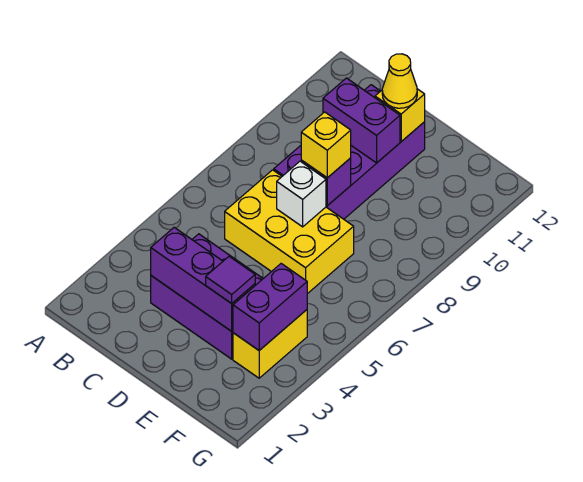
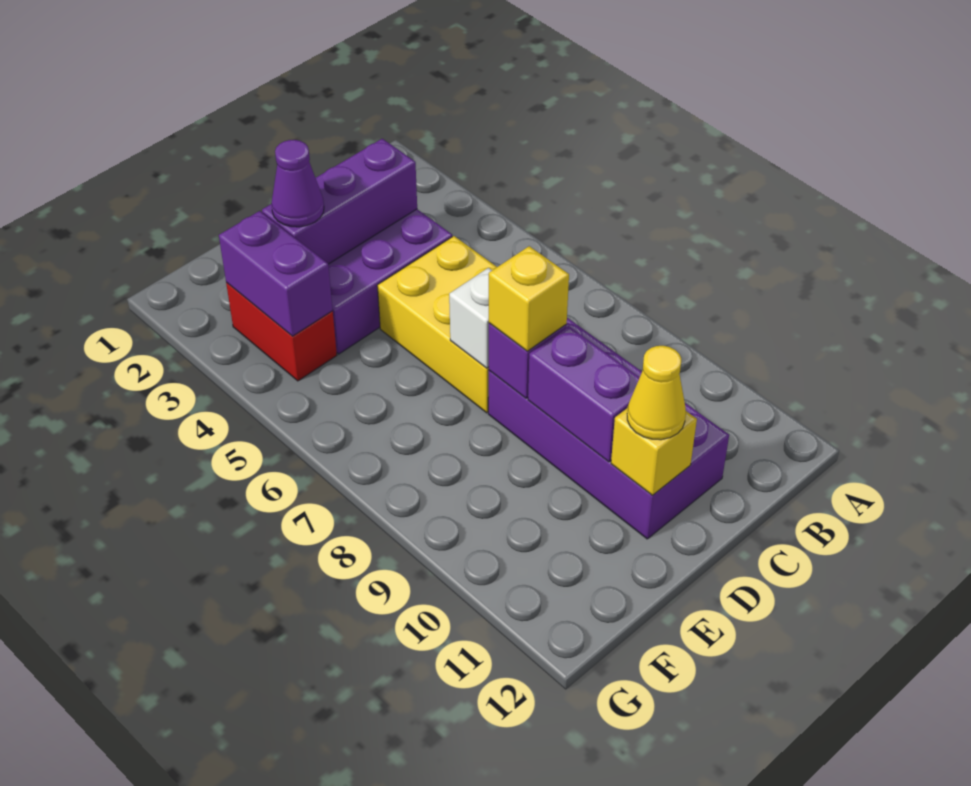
yellow brick C6:E7 level 1 -> yellow brick C5:D7 level 1
purple brick C10:D10 level 2 -> purple brick D9:D10 level 2
purple tile E3 level 3 -> purple cone E3 level 3
yellow brick F3:F4 level 1 -> red brick F3:F4 level 1

